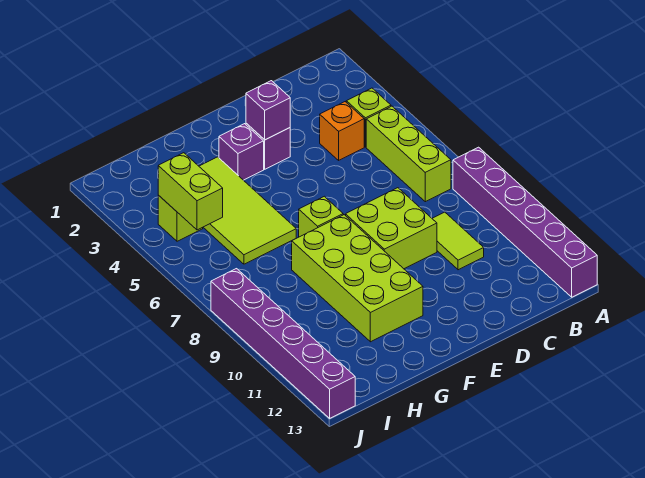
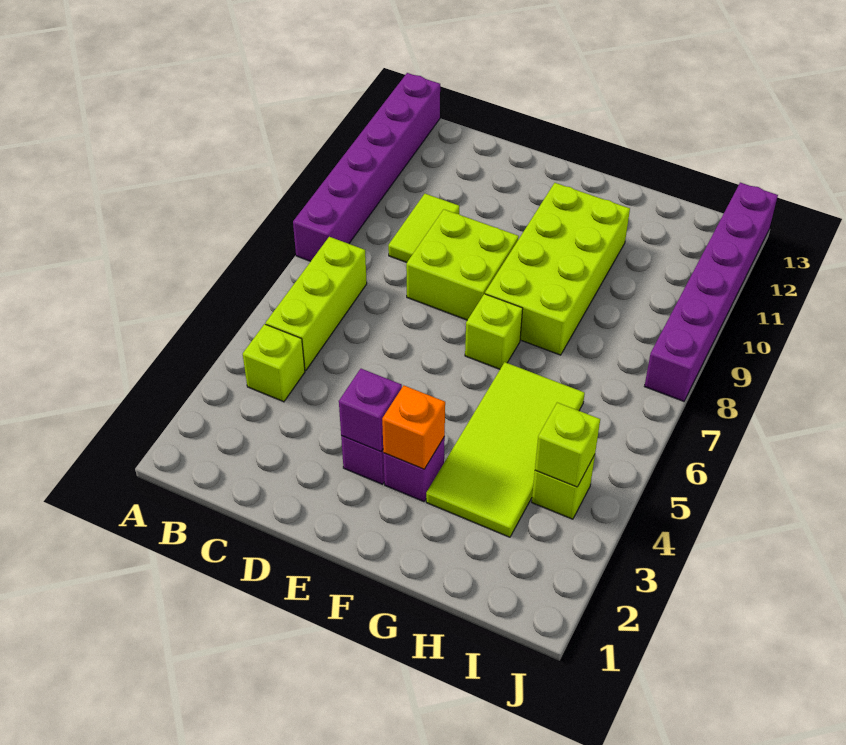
orange brick C4 level 1 -> orange brick F3 level 2
lime brick I4:I5 level 2 -> lime brick I4 level 2

